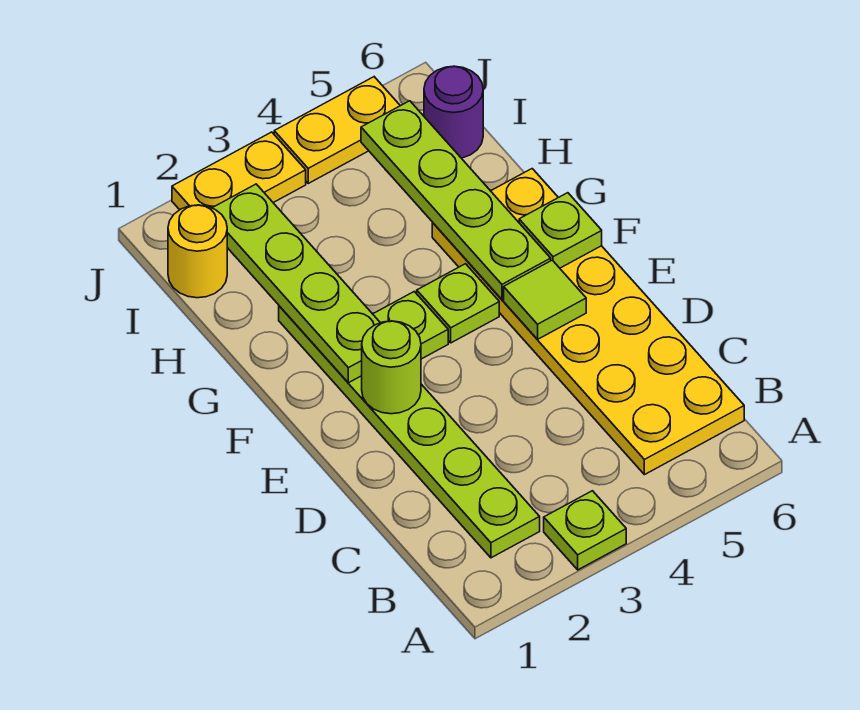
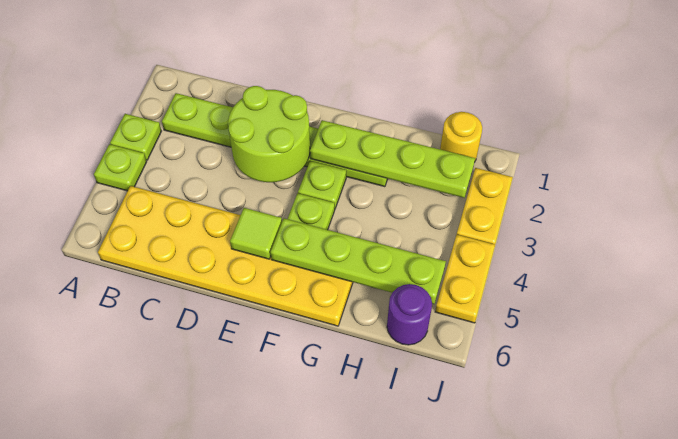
lime round brick E2 level 2 -> lime round brick D2:E3 level 2
lime plate F6 level 2 -> lime plate A4 level 1

